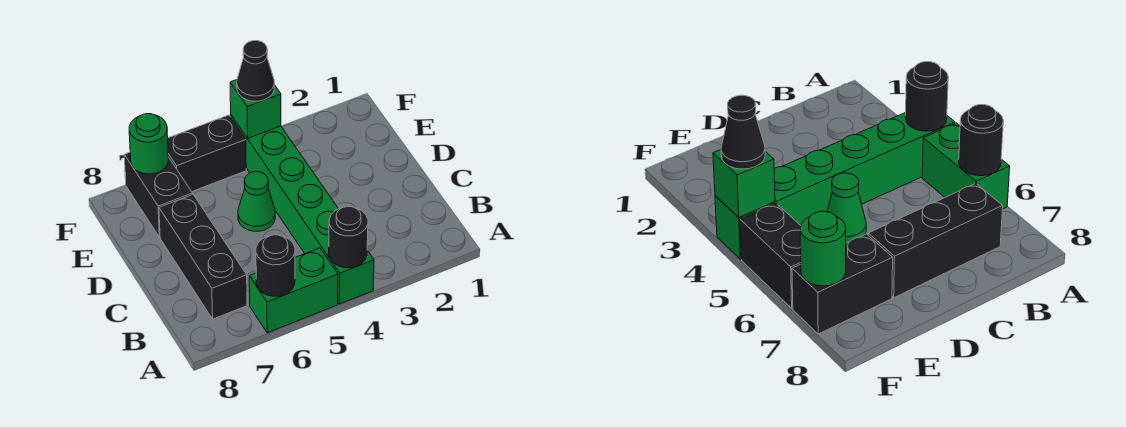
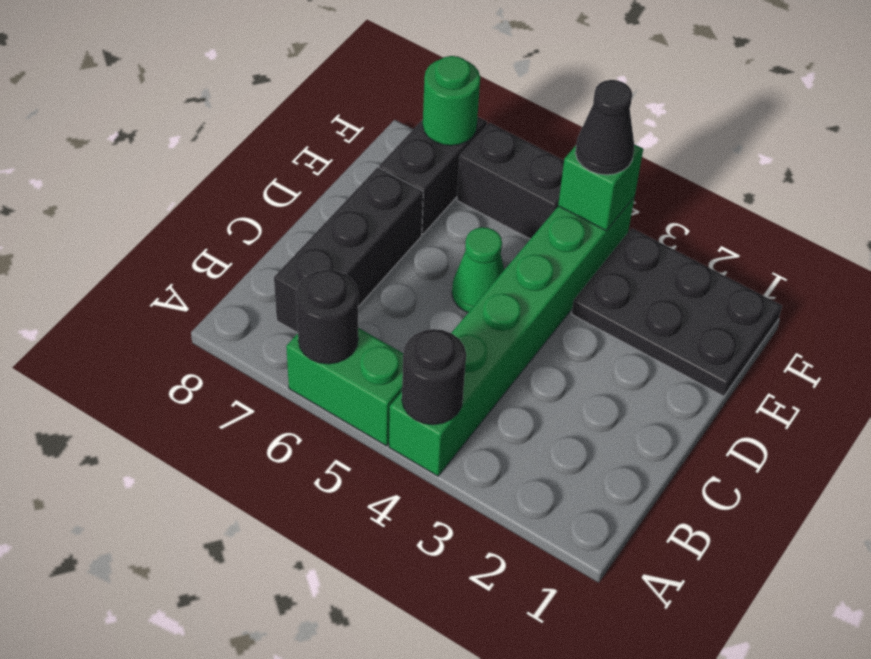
none -> black plate E1:F3 level 1

